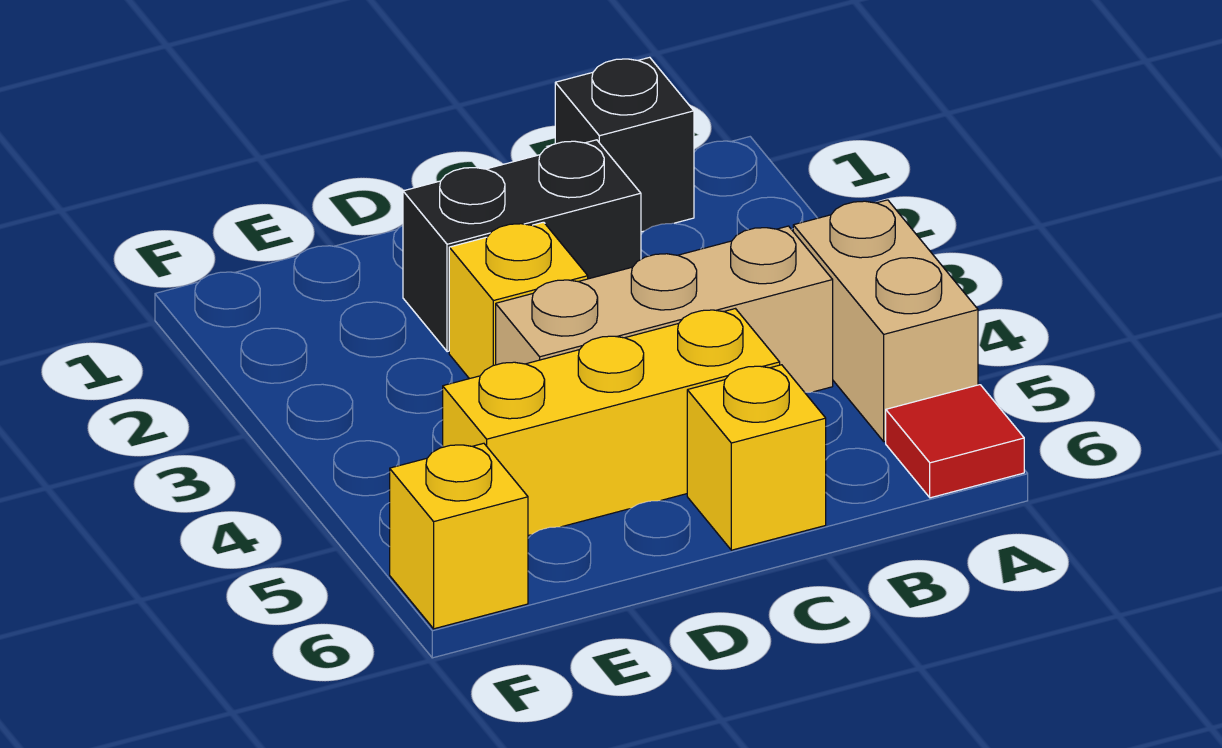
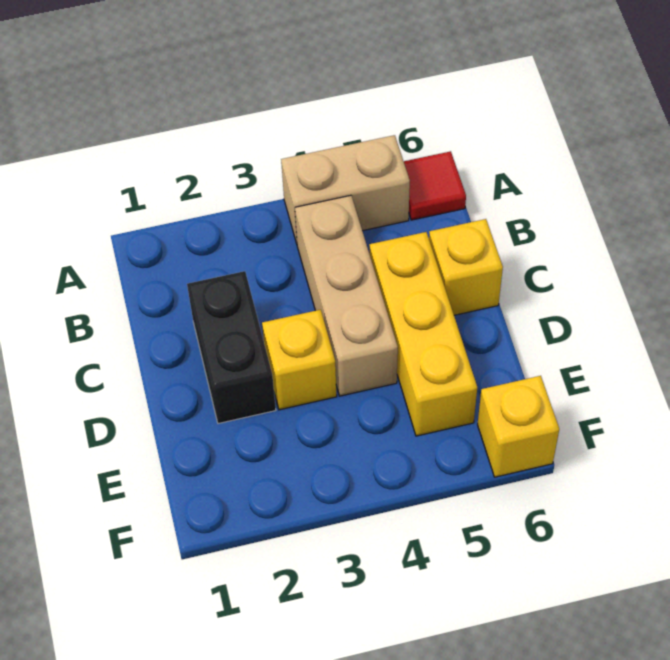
black brick B1 level 1 -> none

